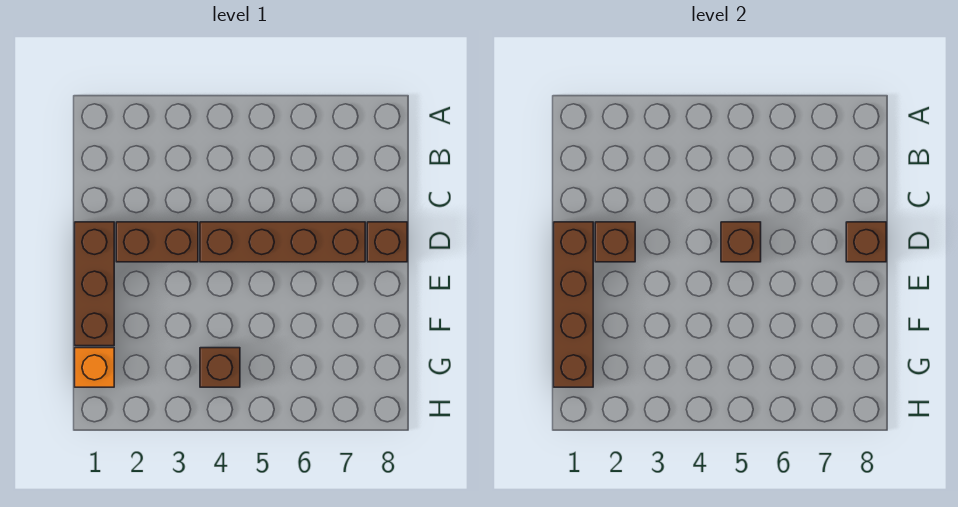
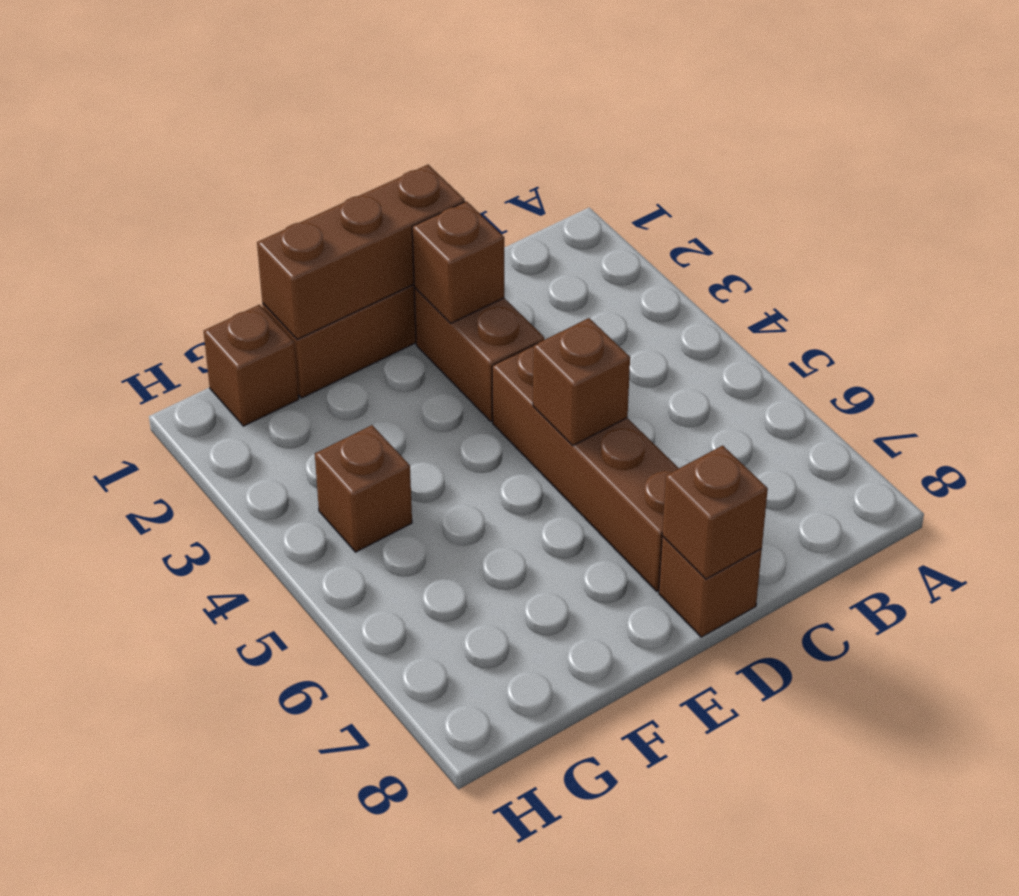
brown brick D1:G1 level 2 -> brown brick D1:F1 level 2
orange brick G1 level 1 -> brown brick G1 level 1

